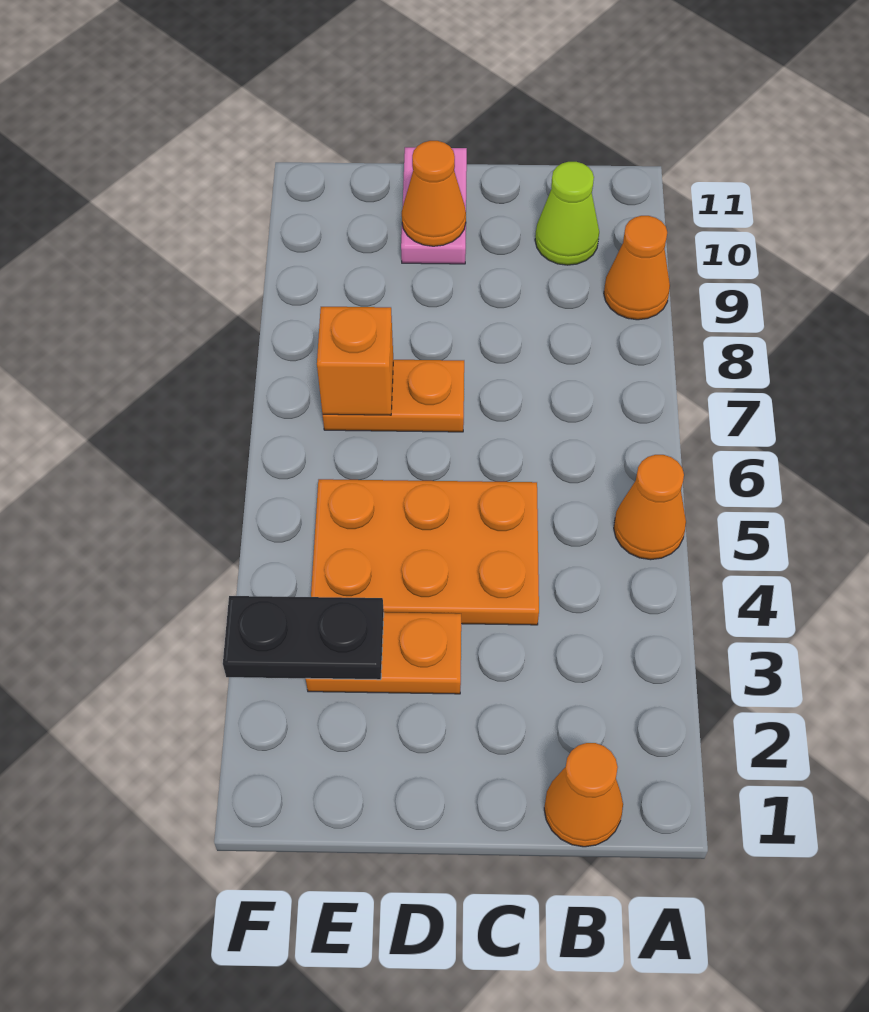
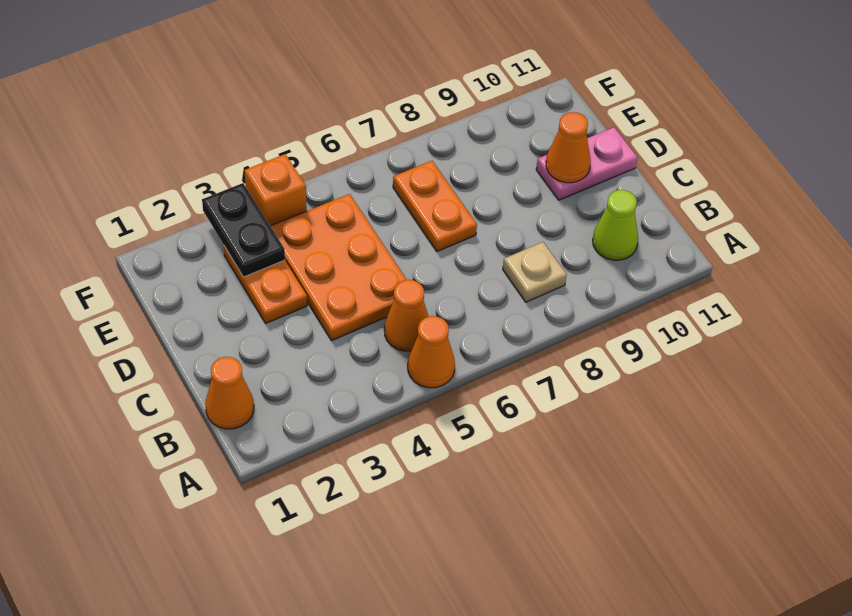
orange cone A9 level 1 -> orange cone B5 level 1
none -> tan plate B8 level 1
orange brick E7 level 2 -> orange brick F4 level 1

